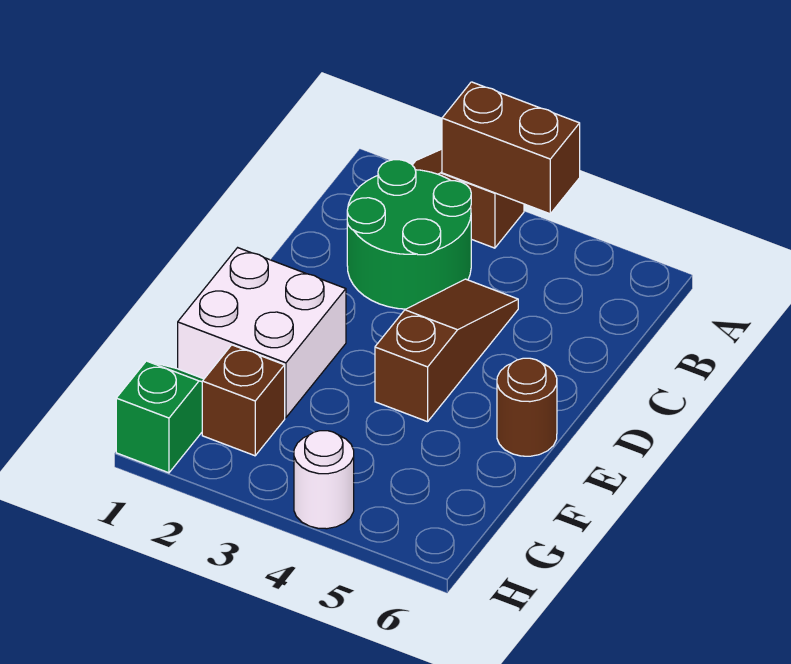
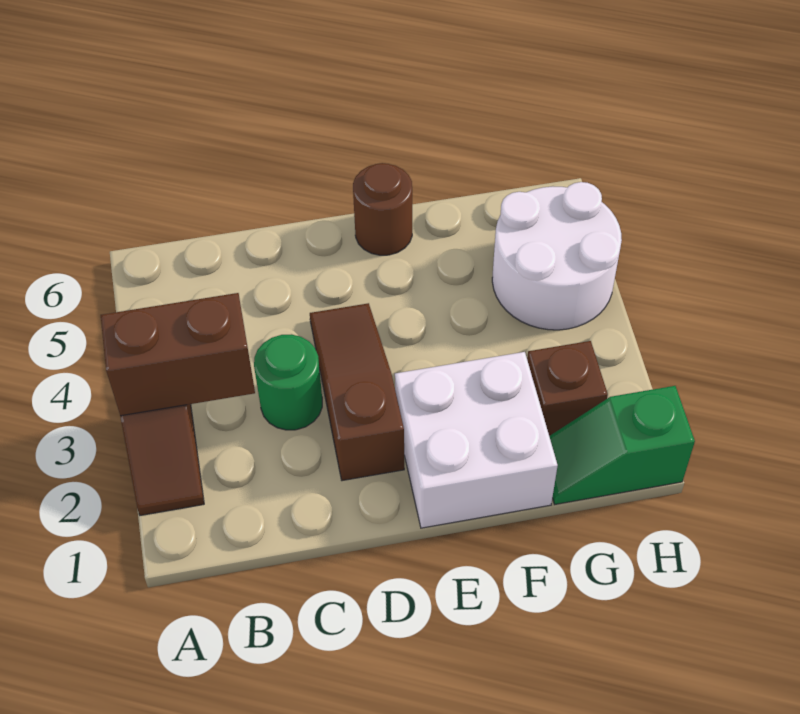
brown brick A3:A4 level 2 -> brown brick A3:B3 level 2
green round brick B2:C3 level 1 -> green round brick C3 level 1
brown slope C4:E4 level 1 top E -> brown slope D2:D4 level 1 top 2
white round brick H4 level 1 -> white round brick G4:H5 level 1

